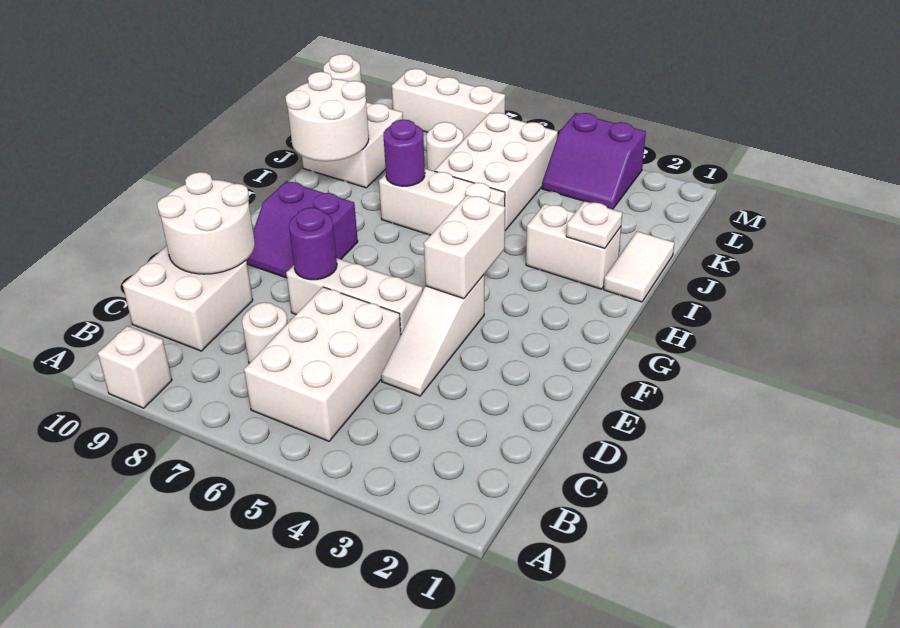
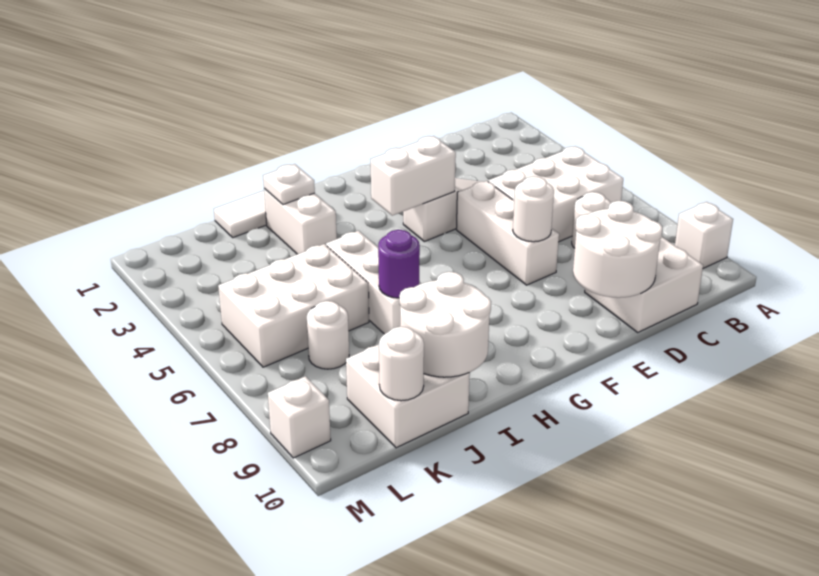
purple round brick E7 level 2 -> white round brick E7 level 2
purple slope F8:G9 level 1 top G -> none
purple slope L3:M4 level 1 top M -> none
white brick M7:M9 level 1 -> white brick M9 level 1

